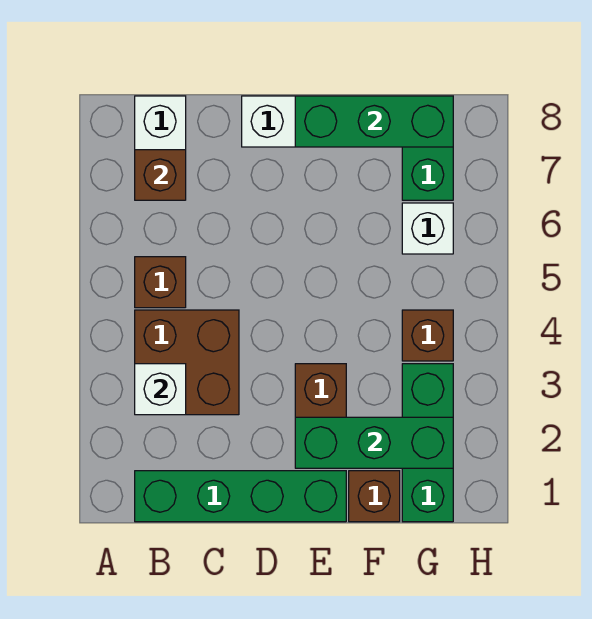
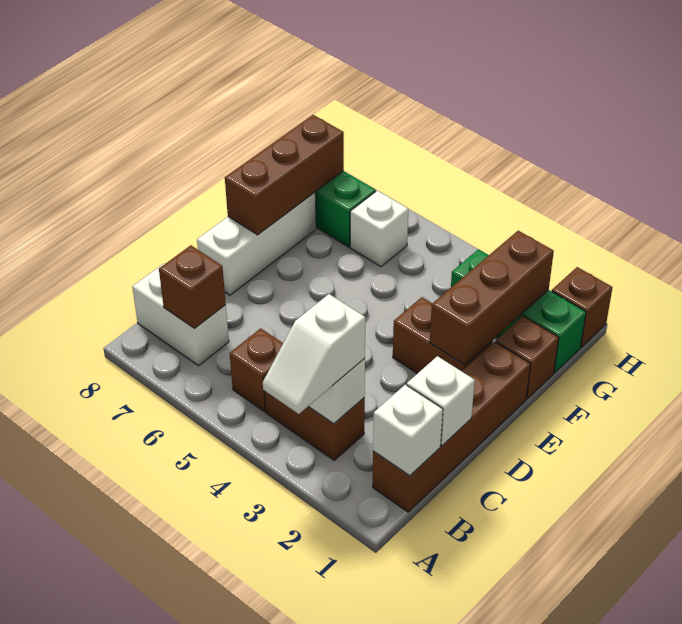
none -> white slope A3:B3 level 3 top B
green brick B1:E1 level 1 -> brown brick B1:E1 level 1
none -> white brick B1 level 2
brown brick B3:C4 level 1 -> brown brick B3:B4 level 1
none -> white brick C1 level 2
green brick E2:G2 level 2 -> brown brick E2:G2 level 2
green brick E8:G8 level 2 -> brown brick E8:G8 level 2
brown brick G4 level 1 -> brown brick H1 level 1

